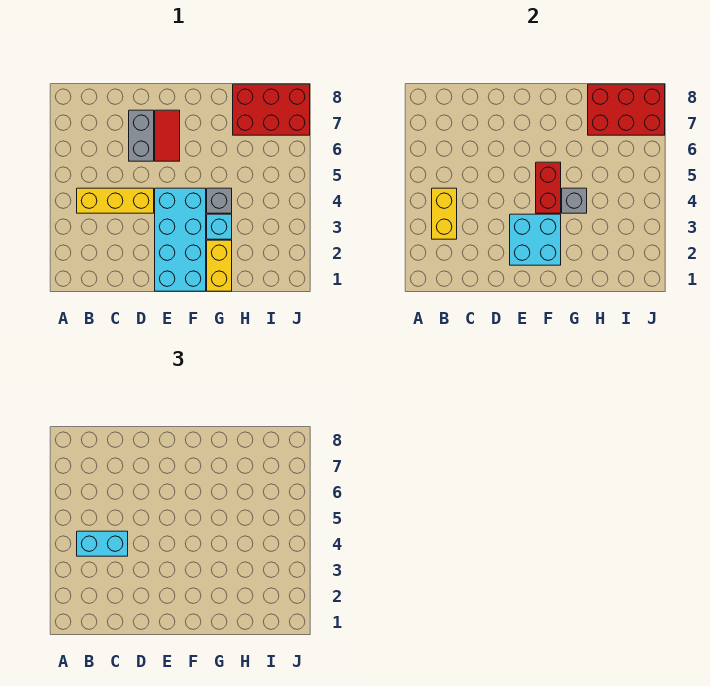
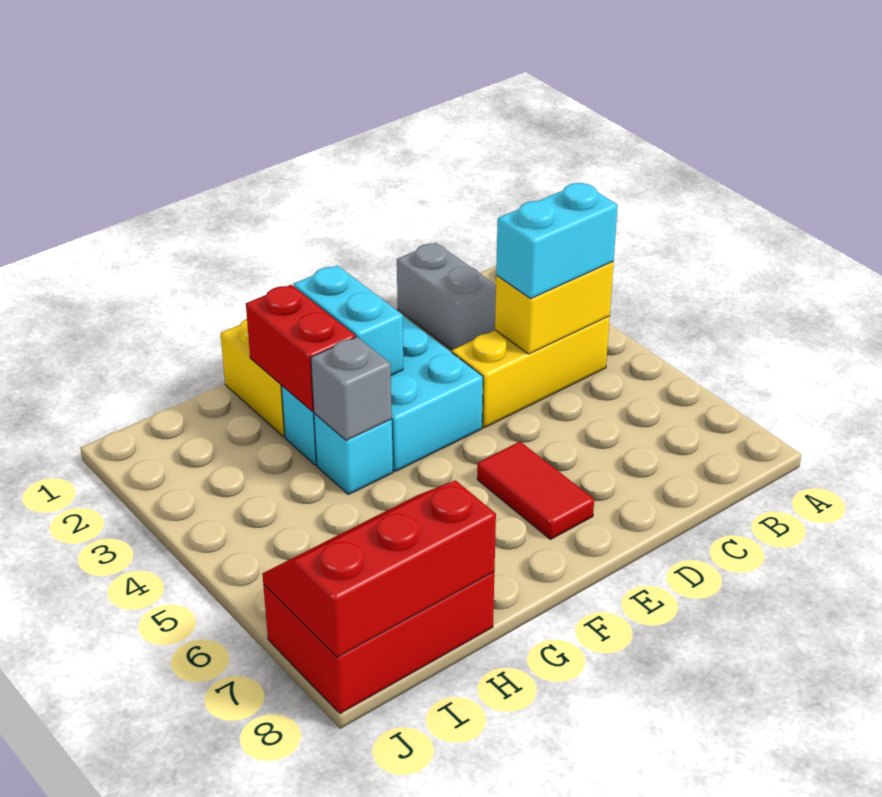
yellow brick B3:B4 level 2 -> yellow brick B4:C4 level 2
grey brick D6:D7 level 1 -> grey brick C1:C2 level 1
cyan brick E2:F3 level 2 -> cyan brick F2:F3 level 2
red brick F4:F5 level 2 -> red brick G2:G3 level 2
grey brick G4 level 1 -> cyan brick G4 level 1
red brick H7:J8 level 2 -> red slope H7:J8 level 2 top 8

